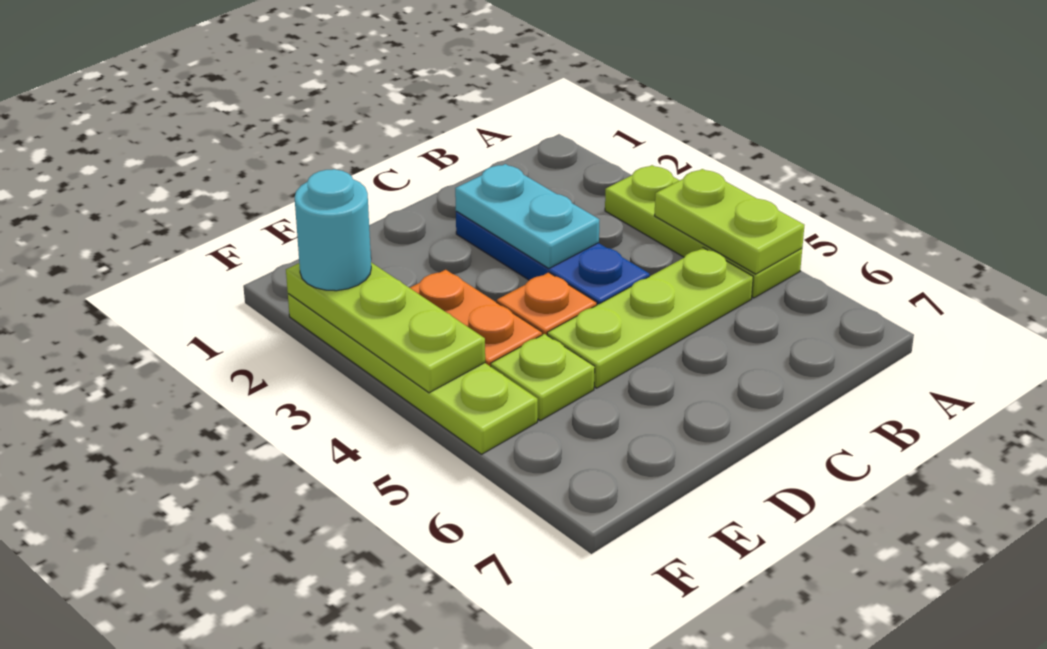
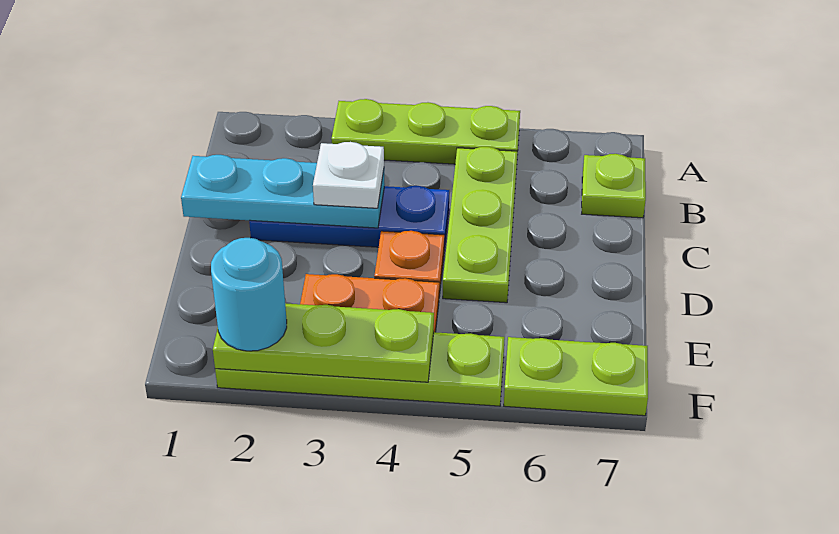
lime plate A4:A5 level 2 -> lime plate F6:F7 level 1
cyan plate C2:C3 level 2 -> cyan plate C1:C3 level 2
none -> white plate C3 level 3
lime plate E5 level 1 -> lime plate B7 level 1

